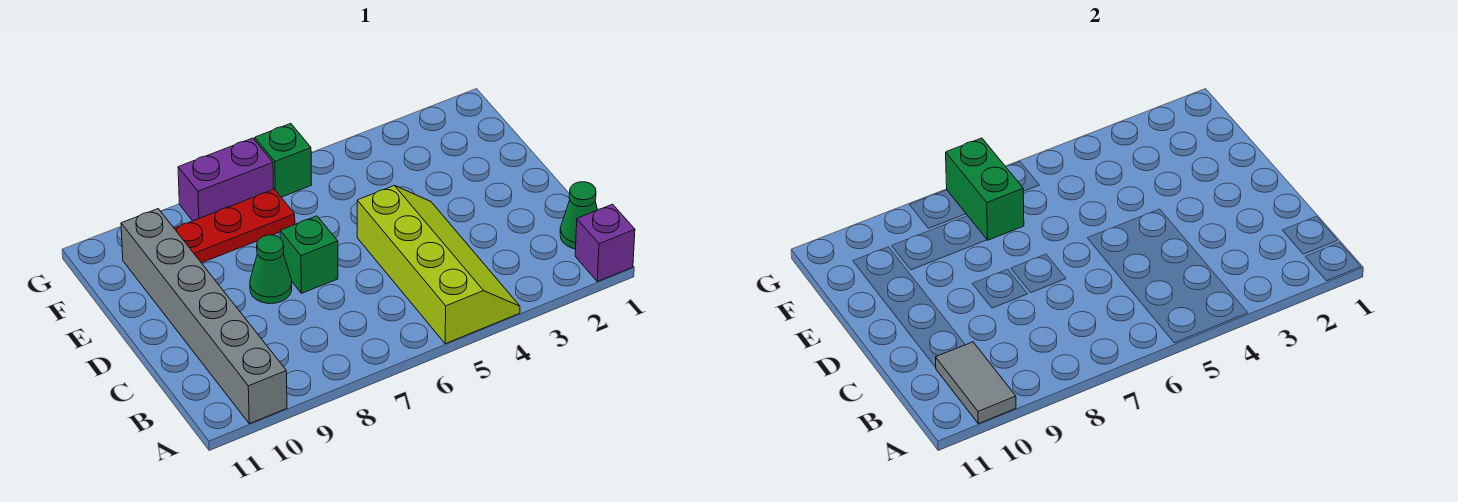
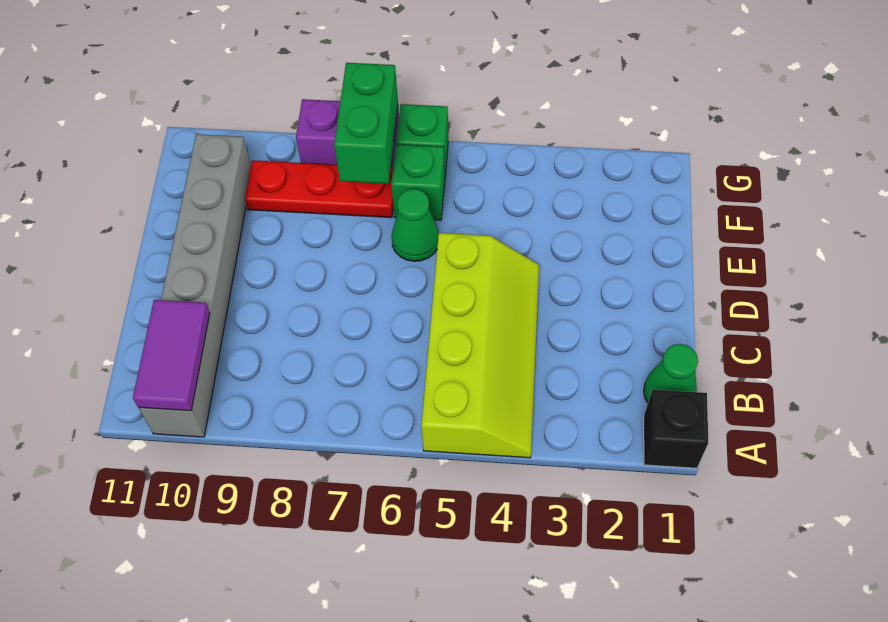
purple brick A1 level 1 -> black brick A1 level 1
grey tile A10:B10 level 2 -> purple tile A10:B10 level 2
green brick D7 level 1 -> green brick F6 level 1
green cone D8 level 1 -> green cone E6 level 1

